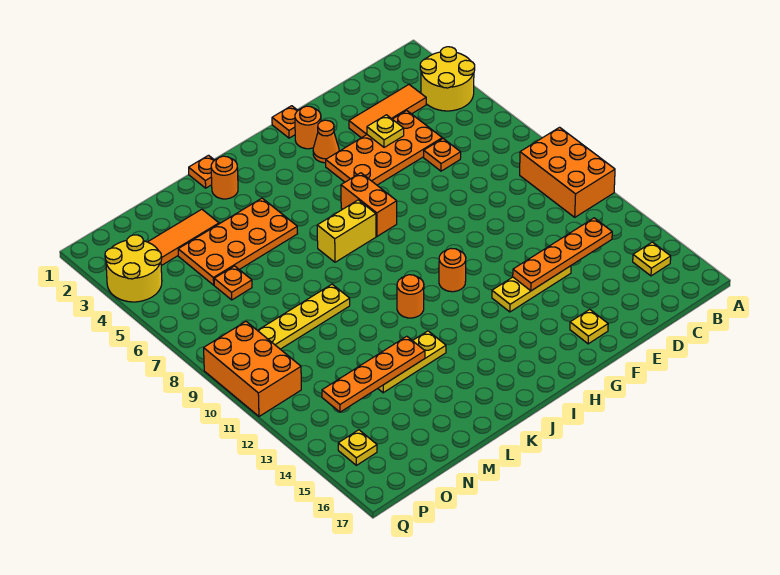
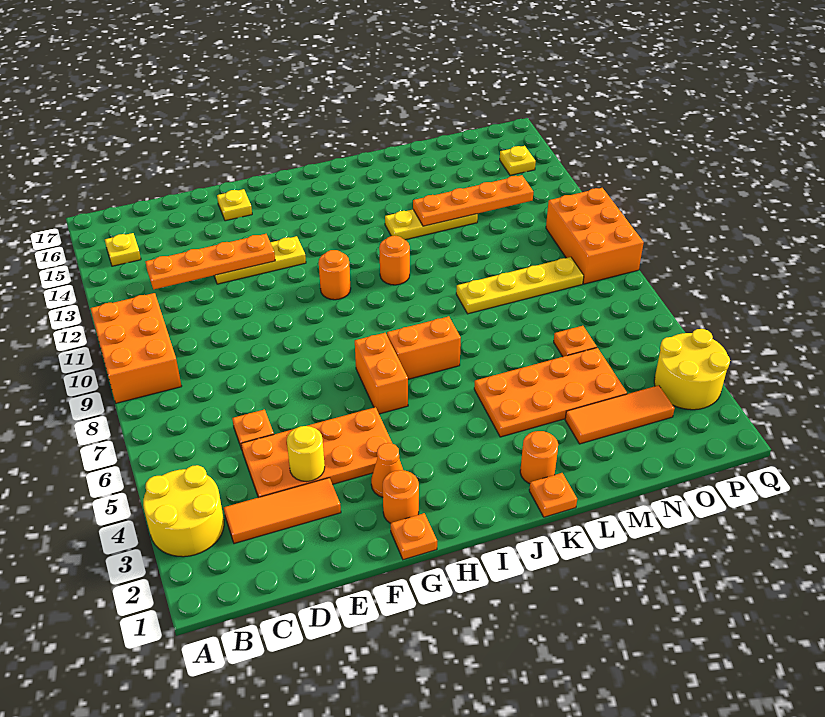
yellow plate E4 level 2 -> yellow round brick E4 level 2
yellow brick I7:J7 level 1 -> orange brick I7:J7 level 1

